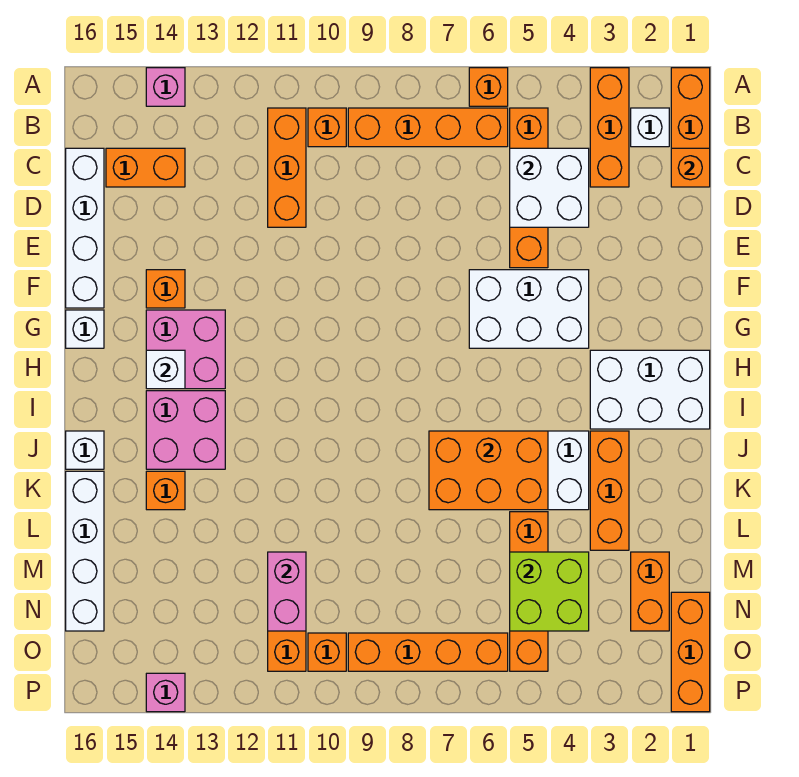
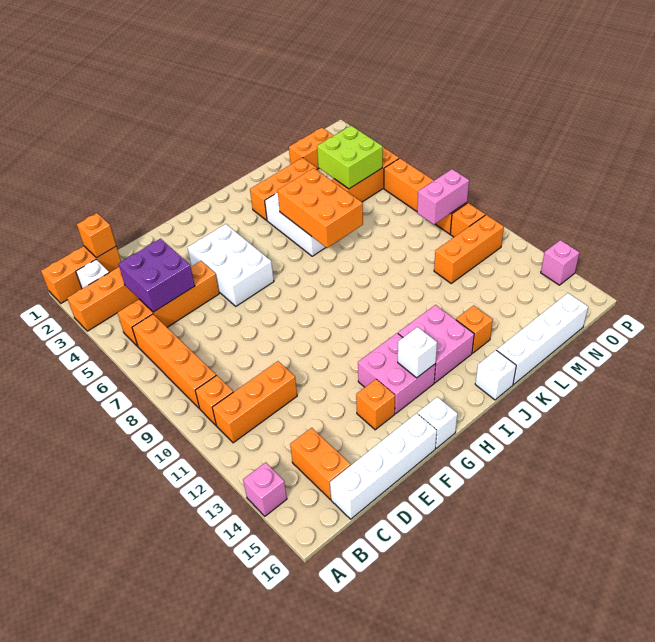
orange brick A6 level 1 -> none
white brick C4:D5 level 2 -> purple brick C4:D5 level 2
white brick H1:I3 level 1 -> none
pink brick M11:N11 level 2 -> pink brick N9:O9 level 2
orange brick N1:P1 level 1 -> none

